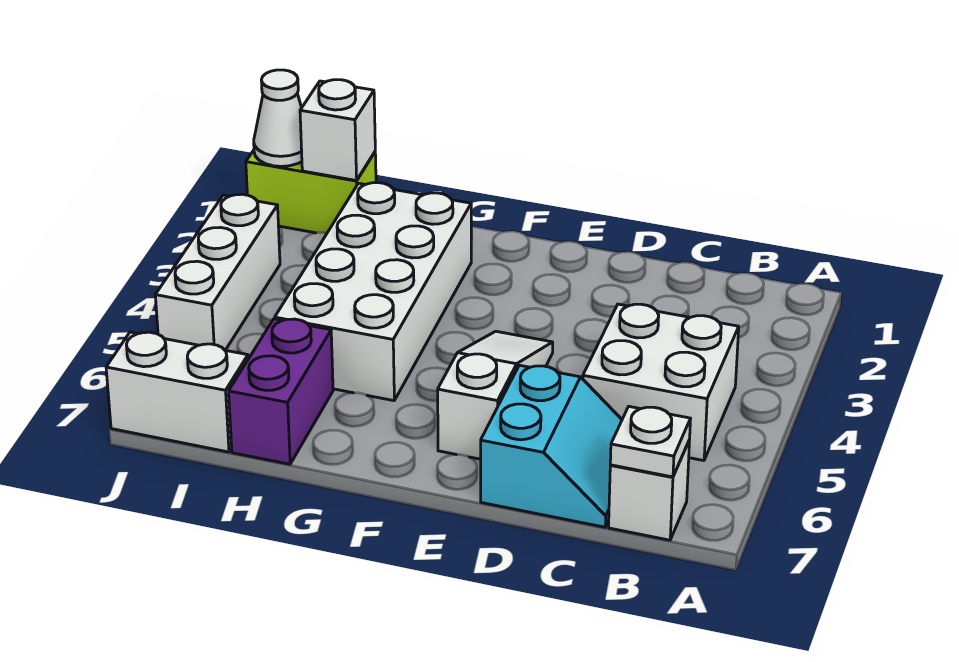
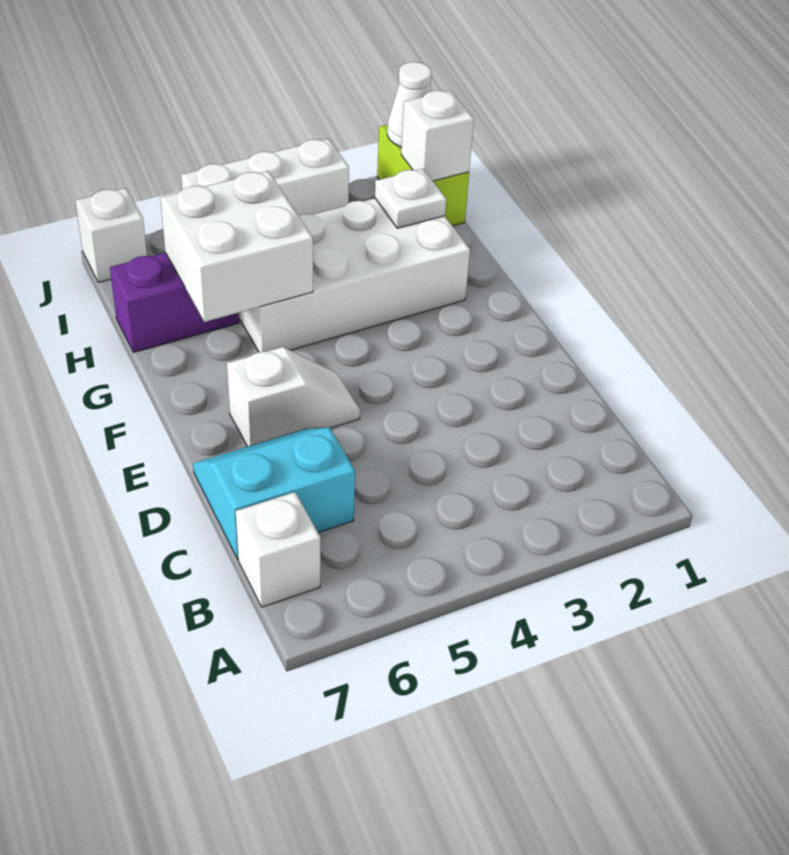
white brick B4:C5 level 1 -> white brick G5:H6 level 2
white plate B7 level 2 -> white plate H2 level 2
cyan slope C6:D7 level 1 top D -> cyan slope C6:D7 level 1 top C
white slope E4:E6 level 1 top 6 -> white slope E5:E6 level 1 top 6
white brick I7:J7 level 1 -> white brick J7 level 1

